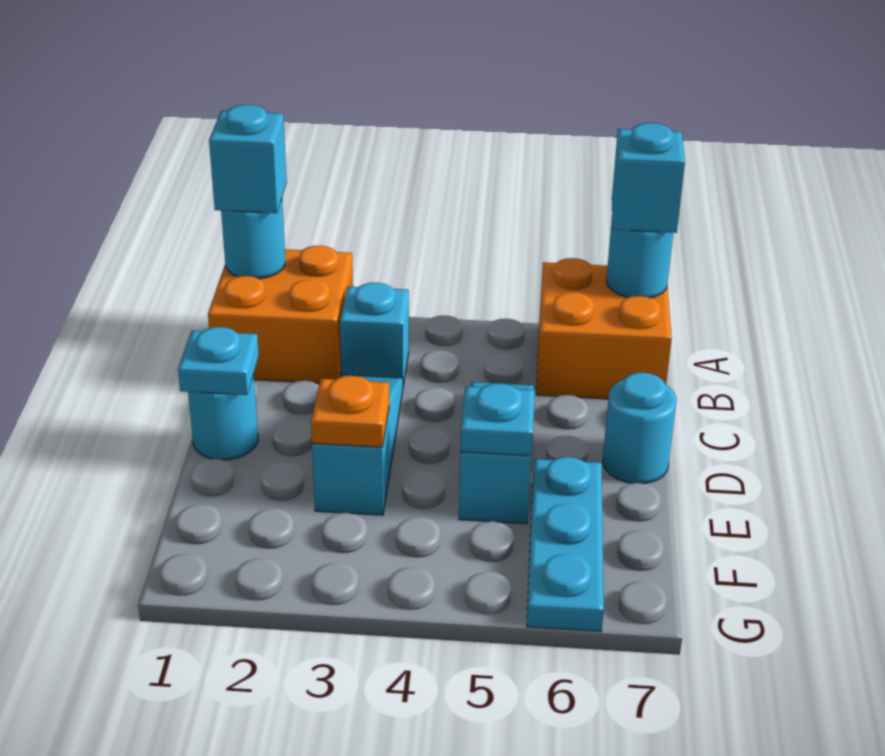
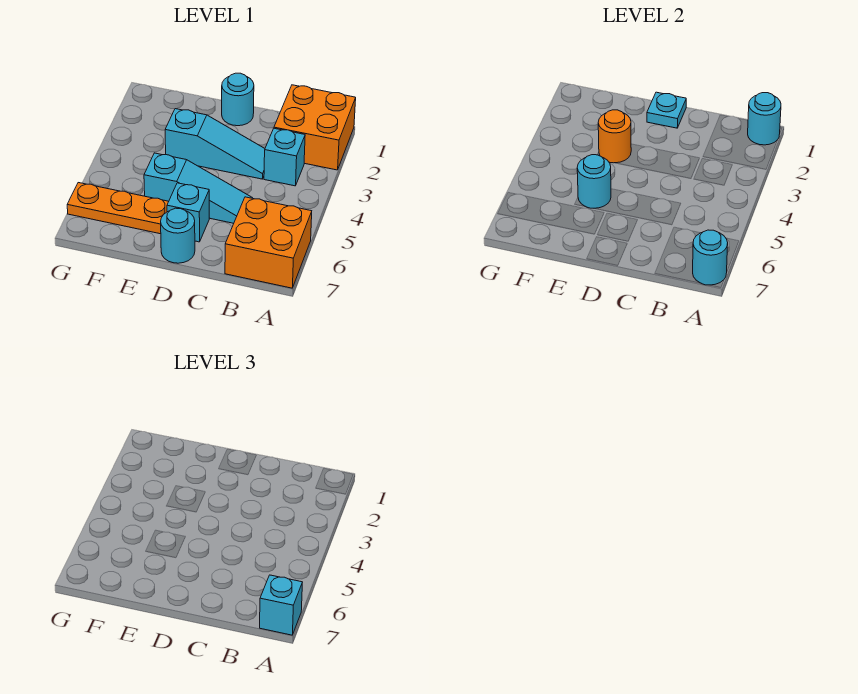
cyan brick A1 level 3 -> cyan brick D6 level 1
orange plate E3 level 2 -> orange round brick E3 level 2
cyan plate E5 level 2 -> cyan round brick E5 level 2
cyan plate E6:G6 level 1 -> orange plate E6:G6 level 1

